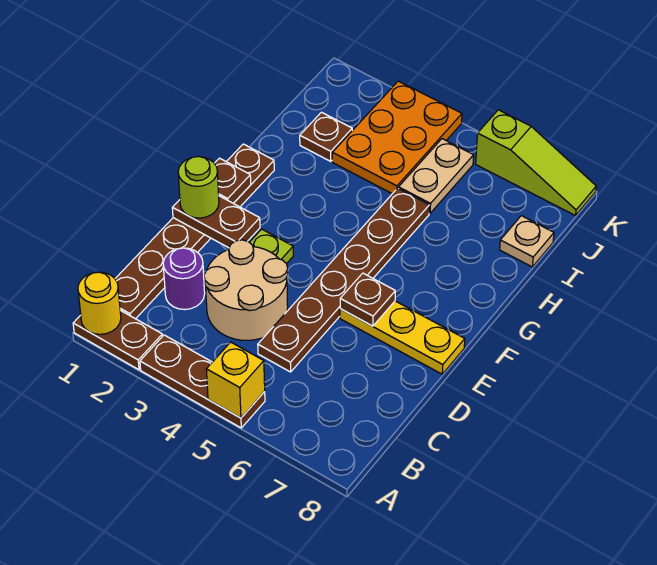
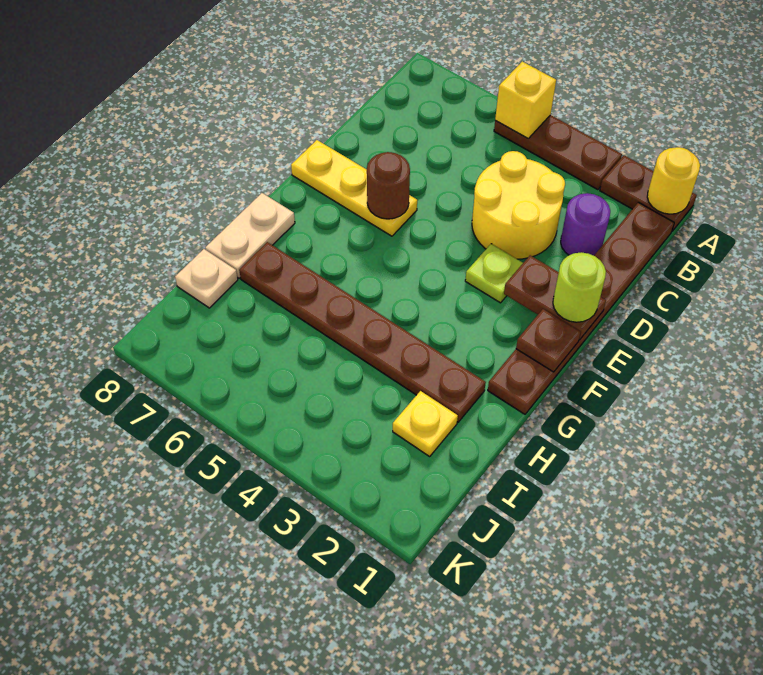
tan round brick C3:D4 level 1 -> yellow round brick C3:D4 level 1
brown plate C5:H5 level 1 -> brown plate H2:H7 level 1
brown plate E6 level 2 -> brown round brick E6 level 2
brown plate I2 level 1 -> yellow plate I2 level 1
orange plate I3:K4 level 1 -> none
tan plate I5:J5 level 1 -> tan plate G8:H8 level 1
lime slope K6:K8 level 1 top 6 -> none

